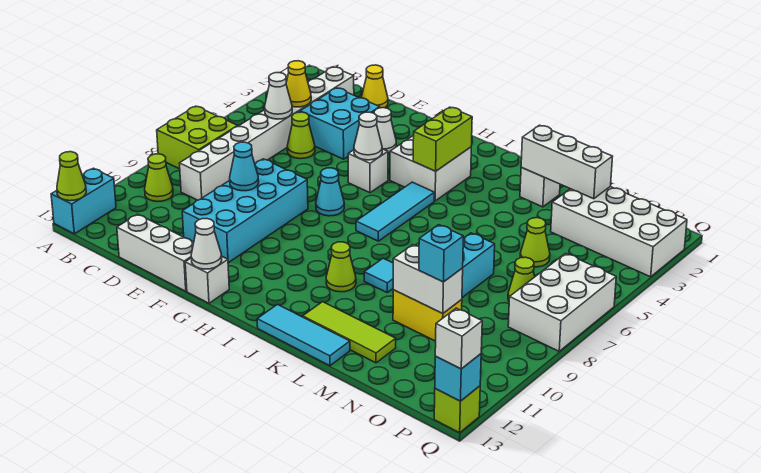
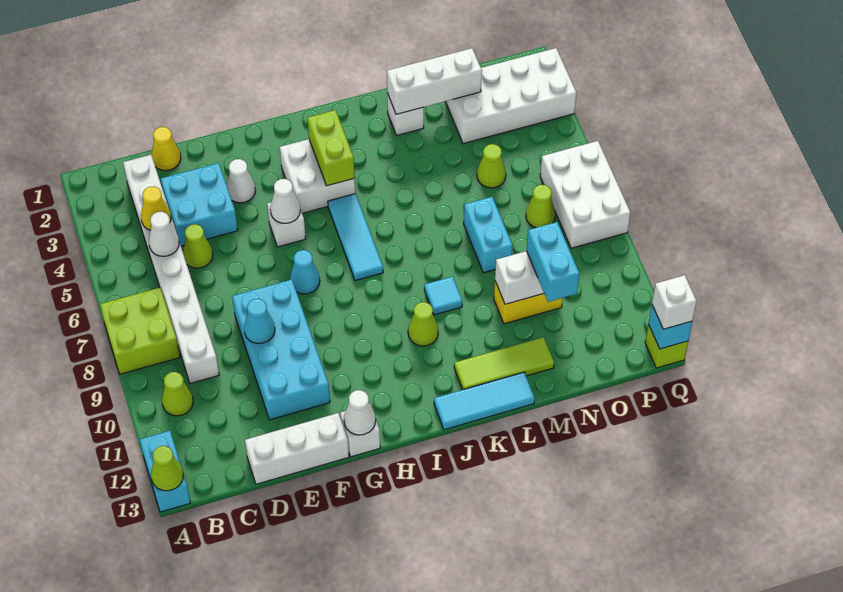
cyan brick N10 level 3 -> cyan brick N10:N11 level 3

